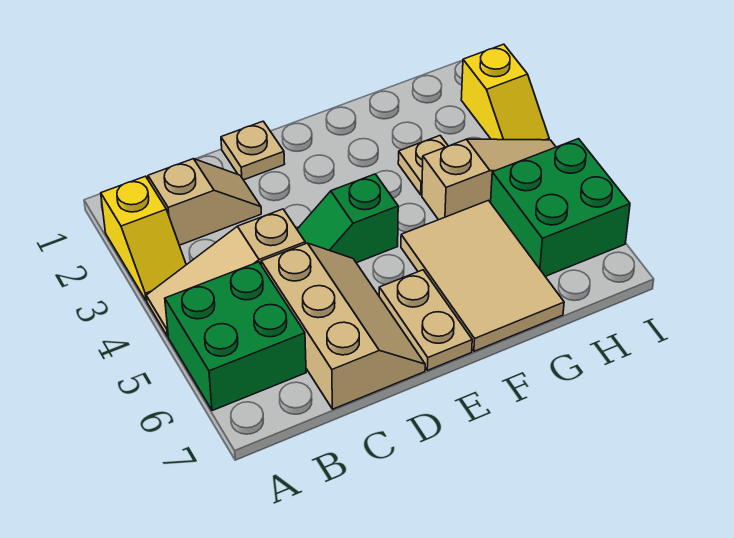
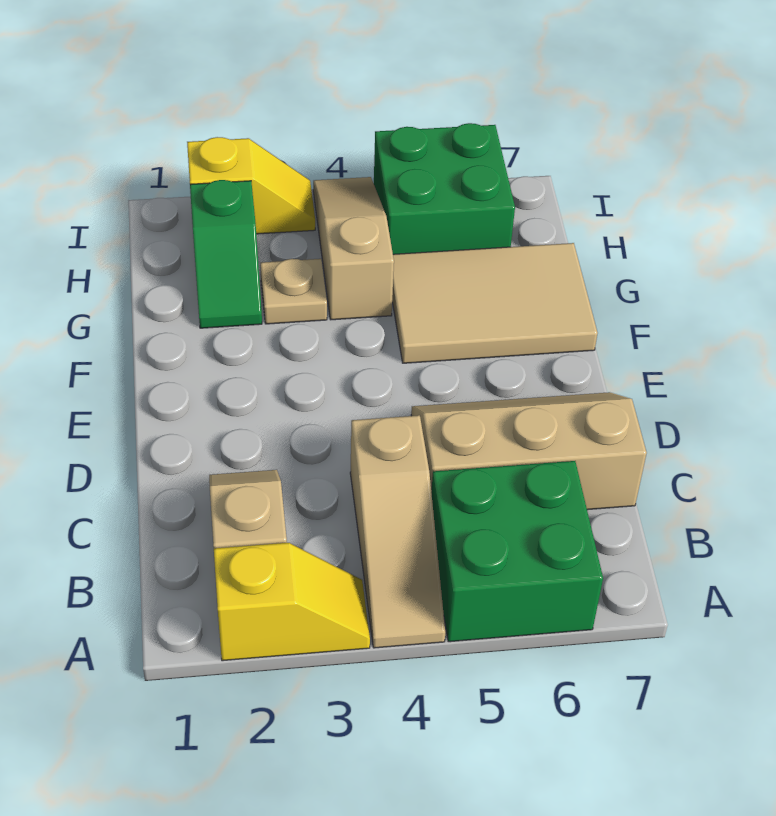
tan plate D1 level 1 -> none
green slope D4:E4 level 1 top E -> green slope G2:H2 level 1 top H
tan plate E6:E7 level 1 -> none

